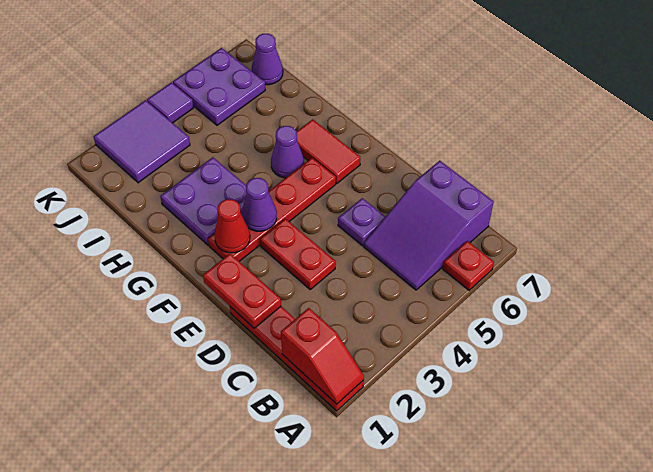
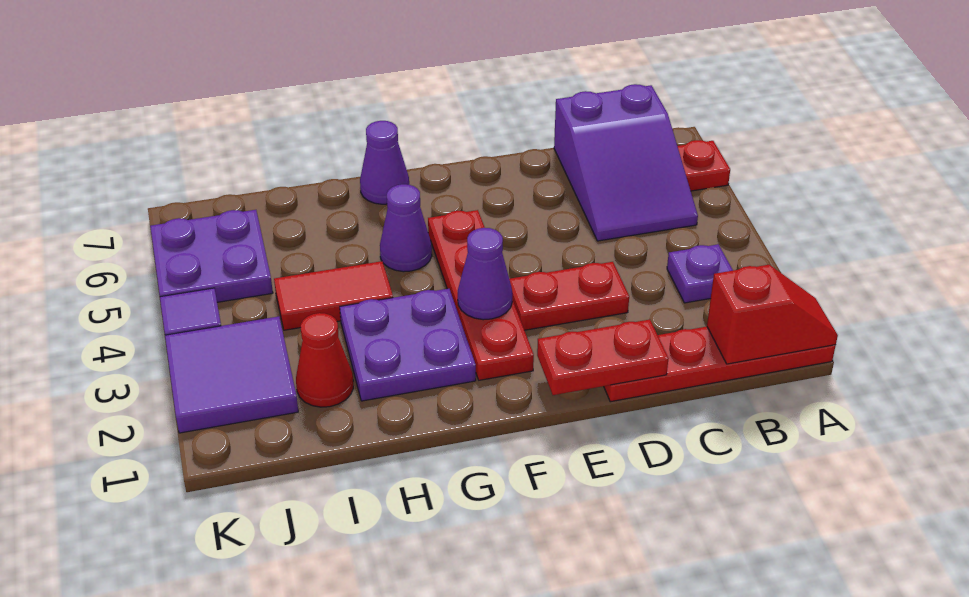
purple plate D5 level 1 -> purple plate B3 level 1
red cone F2 level 2 -> red cone I2 level 1
red tile F6:G6 level 1 -> red tile H4:I4 level 1
purple cone J7 level 1 -> purple cone G7 level 1

